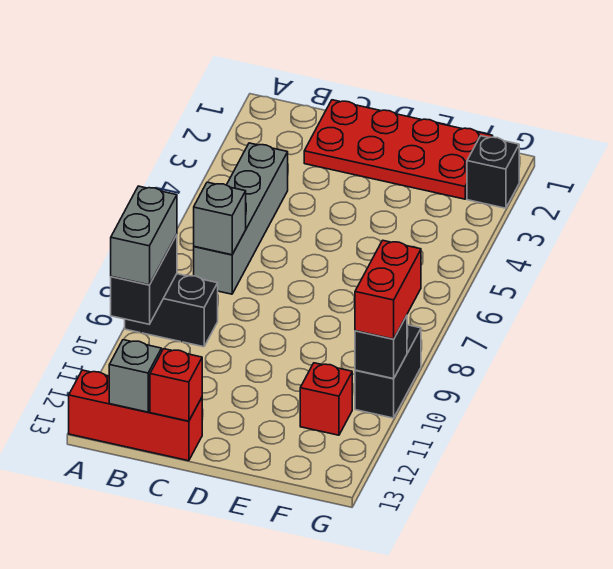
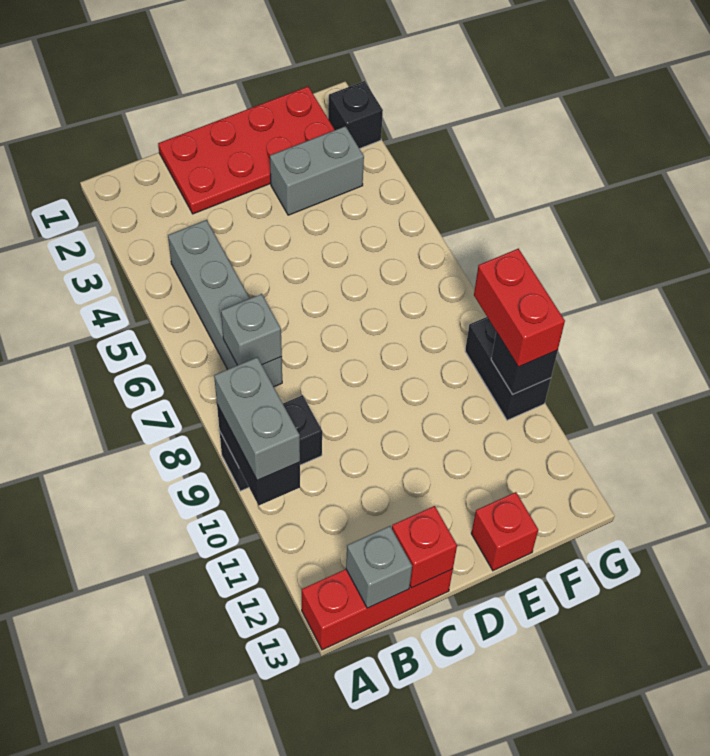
none -> grey brick E3:F3 level 1
red brick F11 level 1 -> red brick E13 level 1

